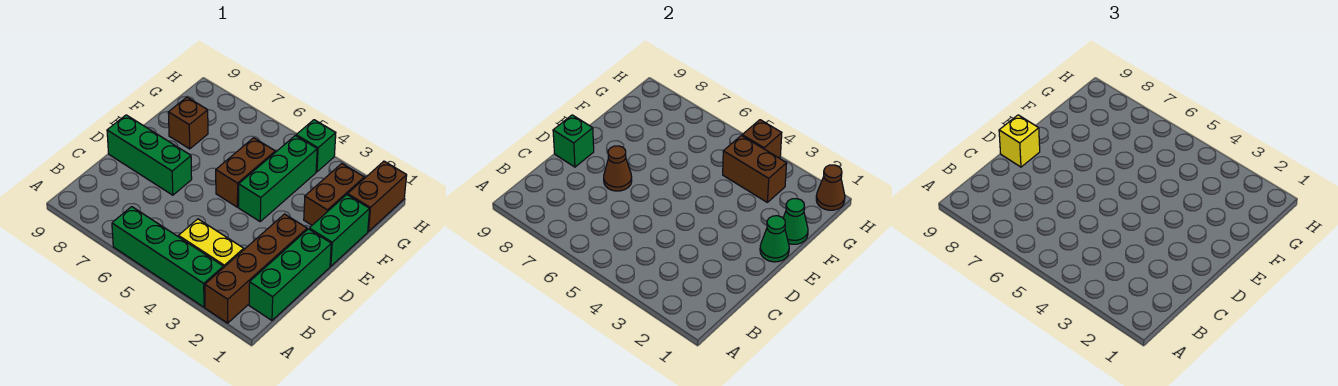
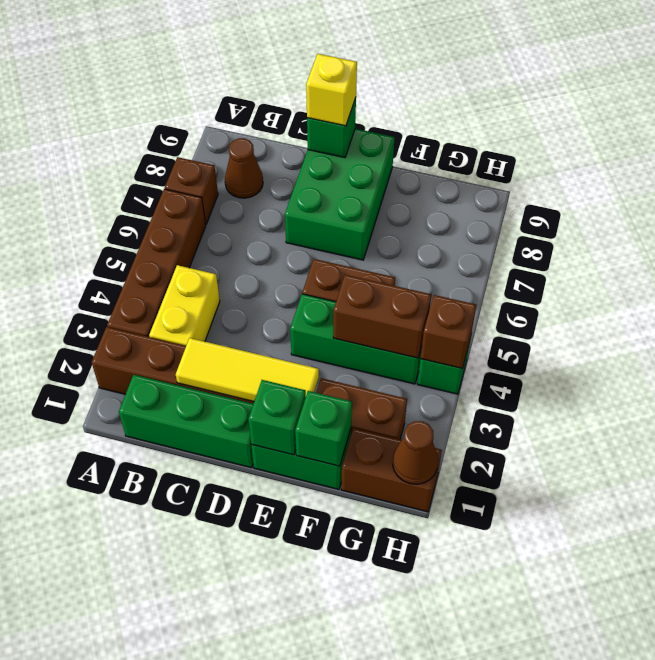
green brick A3:A6 level 1 -> brown brick A3:A6 level 1
none -> yellow tile C2:E2 level 2
green brick D7:D9 level 1 -> green brick D7:E9 level 1
brown cone D7 level 2 -> brown cone B8 level 1
green cone E1 level 2 -> green brick E1 level 2
green cone F1 level 2 -> green brick F1 level 2
brown brick F8 level 1 -> brown brick A7 level 1
brown brick G3:G4 level 2 -> brown brick F4:G4 level 2

